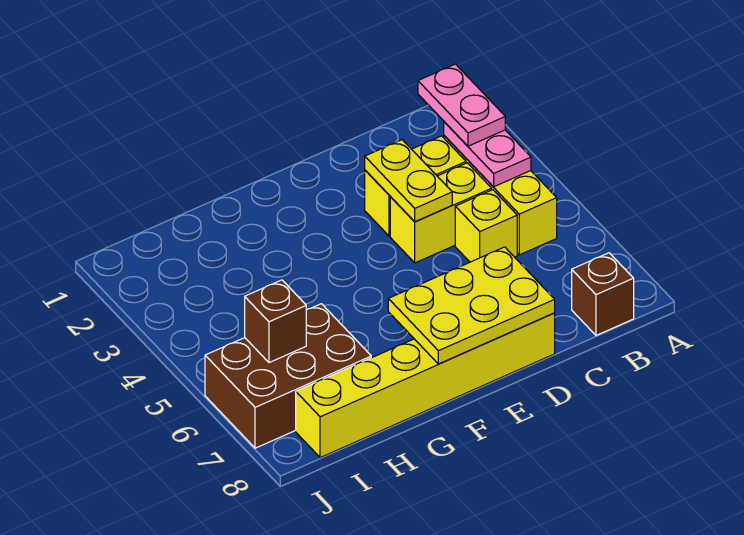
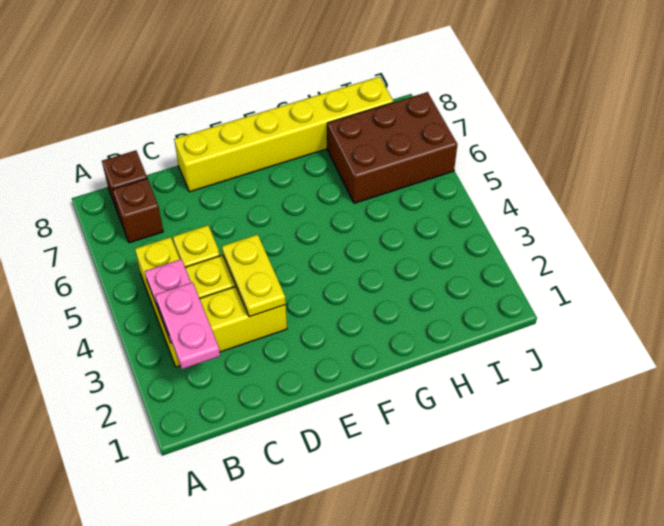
yellow plate D7:F8 level 2 -> none
brown brick I6 level 2 -> brown brick B7 level 1

